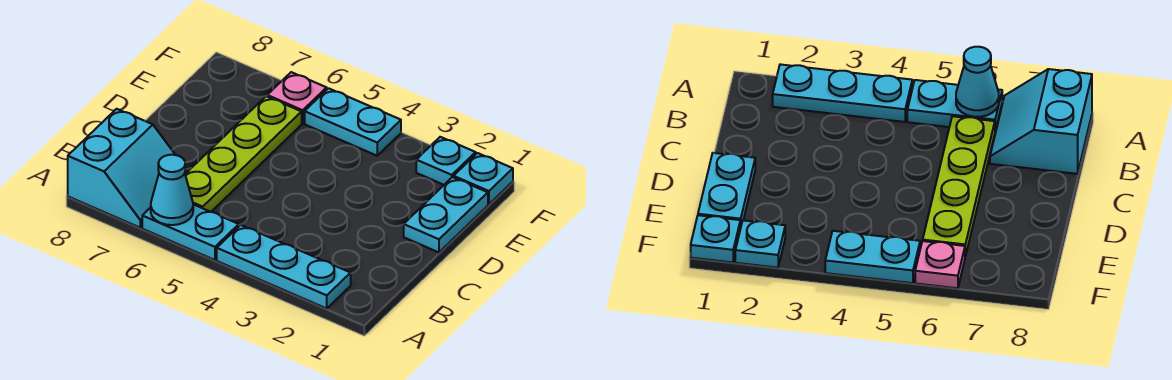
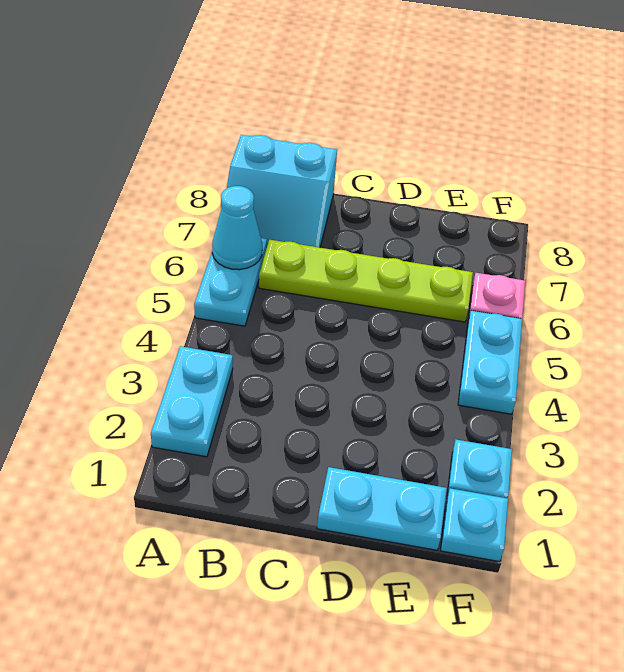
cyan plate A2:A4 level 1 -> cyan plate A2:A3 level 1

